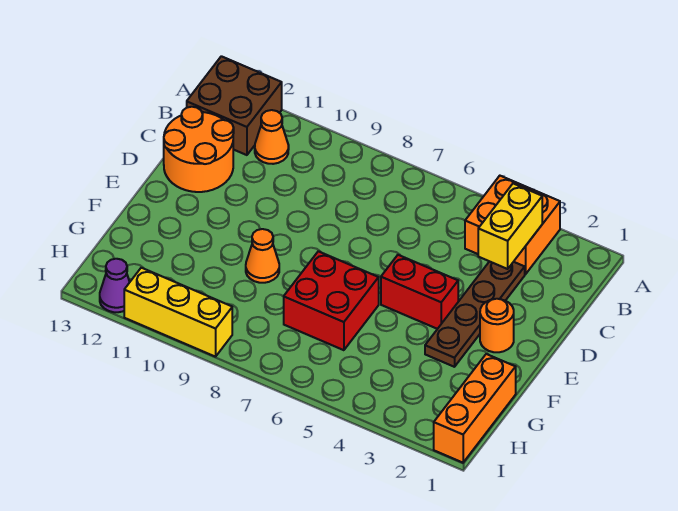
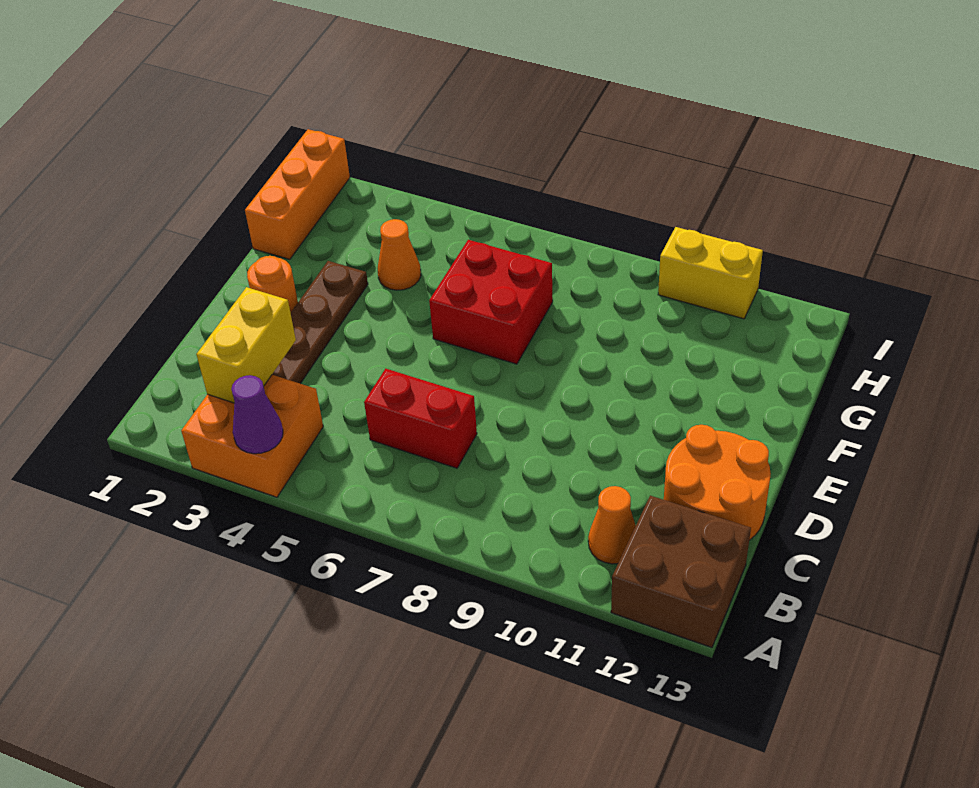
red brick E4:E5 level 1 -> red brick C6:C7 level 1
orange cone F9 level 1 -> orange cone G4 level 1
yellow brick I9:I11 level 1 -> yellow brick I10:I11 level 1
purple cone I12 level 1 -> purple cone A4 level 2

